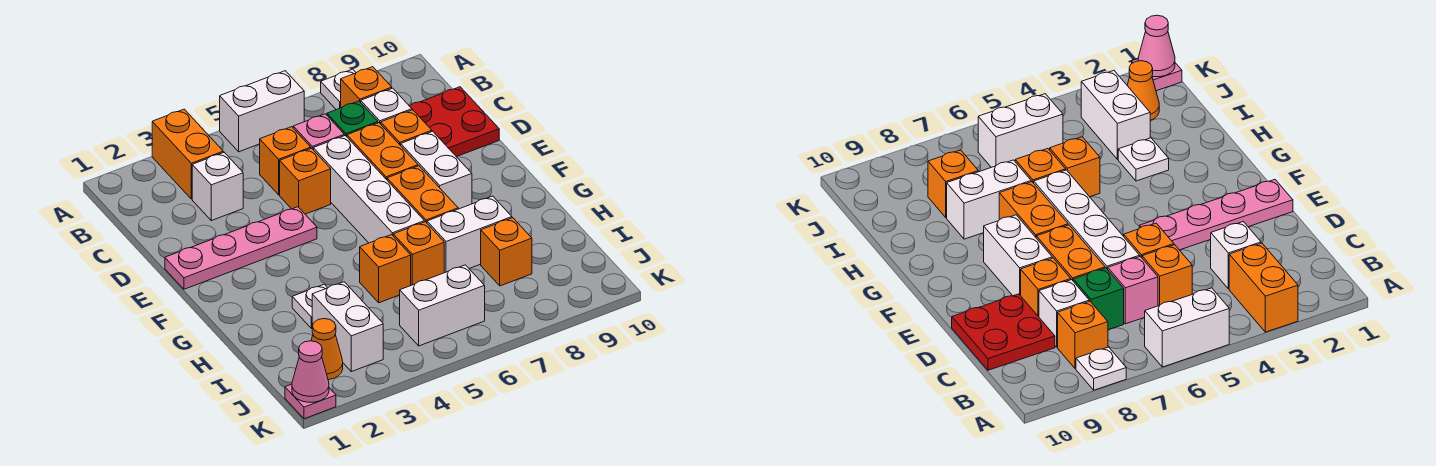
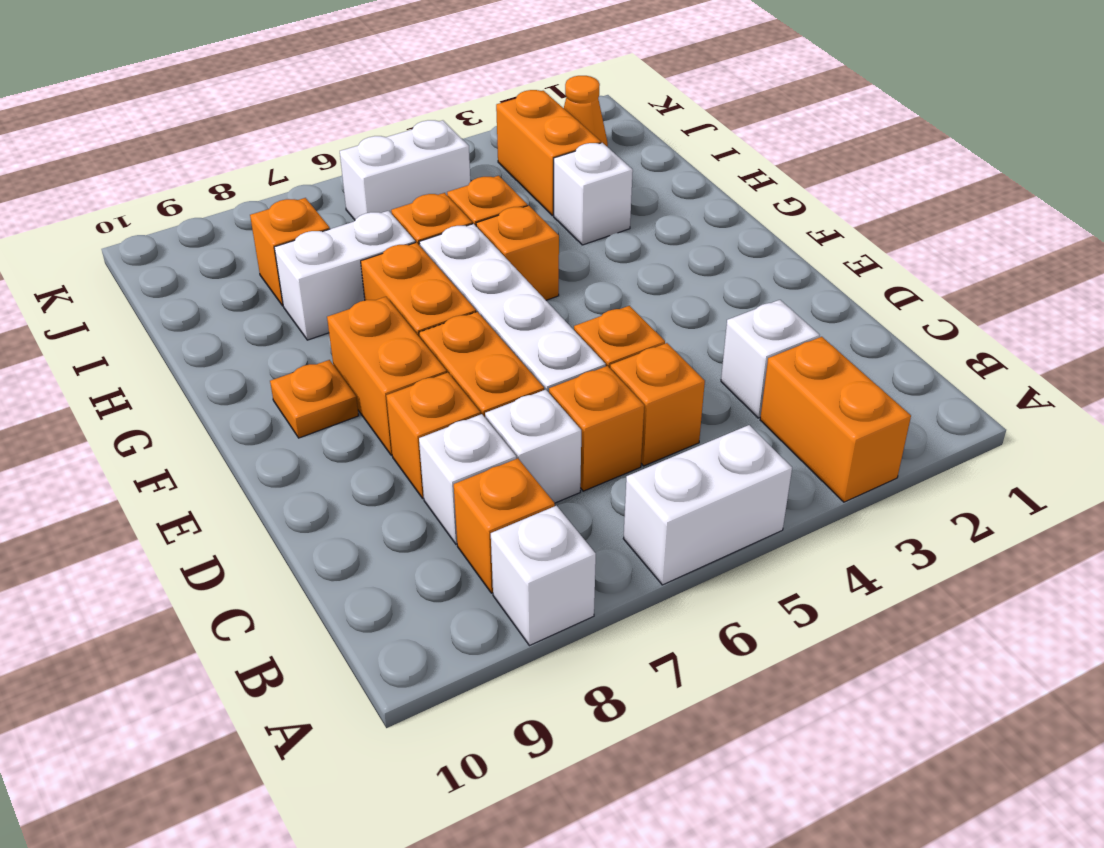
white plate A8 level 1 -> white brick A8 level 1
pink brick C6 level 1 -> orange brick C6 level 1
green brick C7 level 1 -> white brick C7 level 1
red plate C9:D10 level 1 -> none
pink plate E1:E4 level 1 -> none
white brick E8:F8 level 1 -> orange brick E8:F8 level 1
none -> orange plate F9 level 1
none -> orange brick G5 level 1
white plate H3 level 1 -> white brick H3 level 1
white brick I3:J3 level 1 -> orange brick I3:J3 level 1
pink plate K1 level 1 -> none
pink cone K1 level 2 -> none

